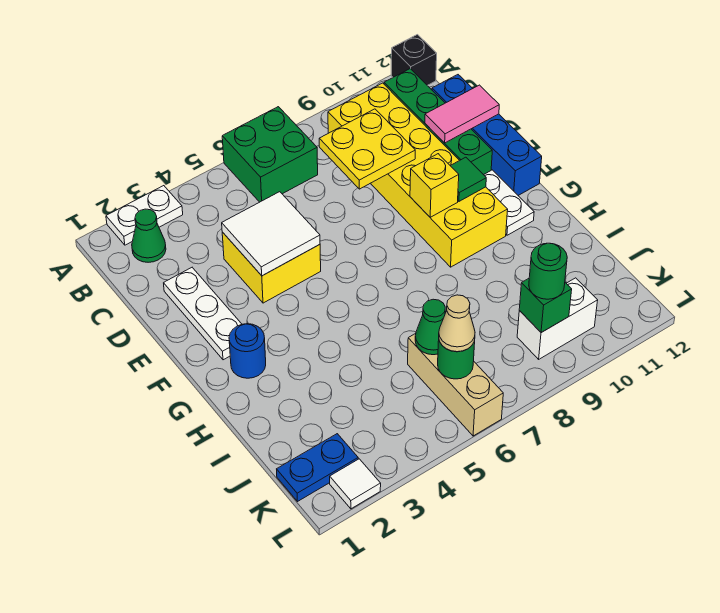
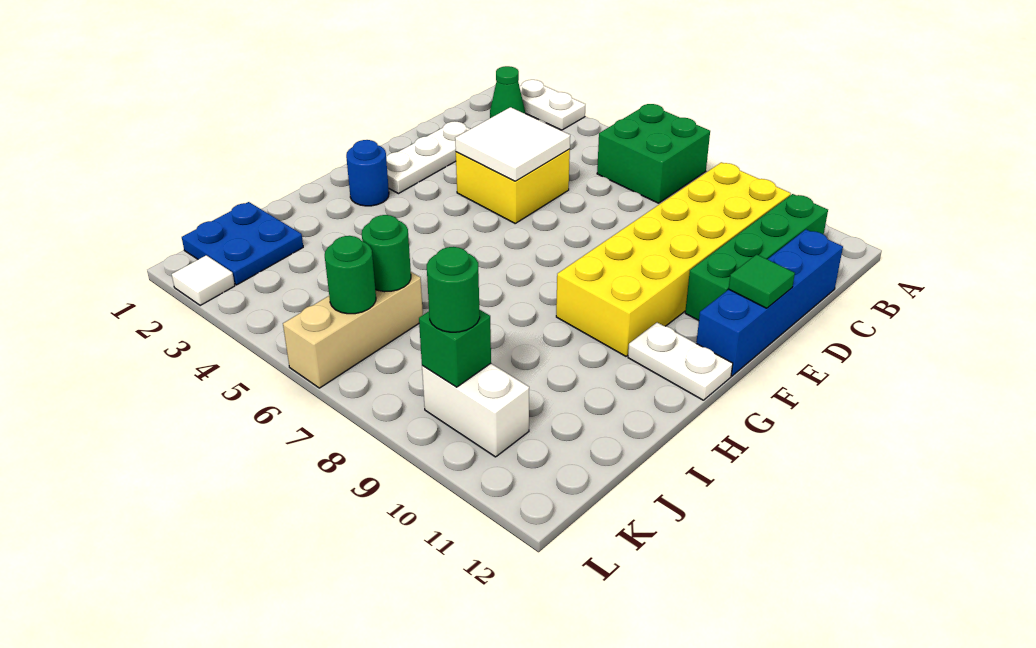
black brick A12 level 1 -> none
yellow plate C8:D9 level 2 -> none
pink tile D11:D12 level 2 -> none
yellow brick F9 level 2 -> none
green tile F10 level 2 -> green tile E12 level 2
white plate F11:G11 level 1 -> white plate G11:G12 level 1
green cone J6 level 2 -> green round brick J6 level 2
blue plate K1:K2 level 1 -> blue plate J1:K2 level 1
tan cone K6 level 3 -> none

